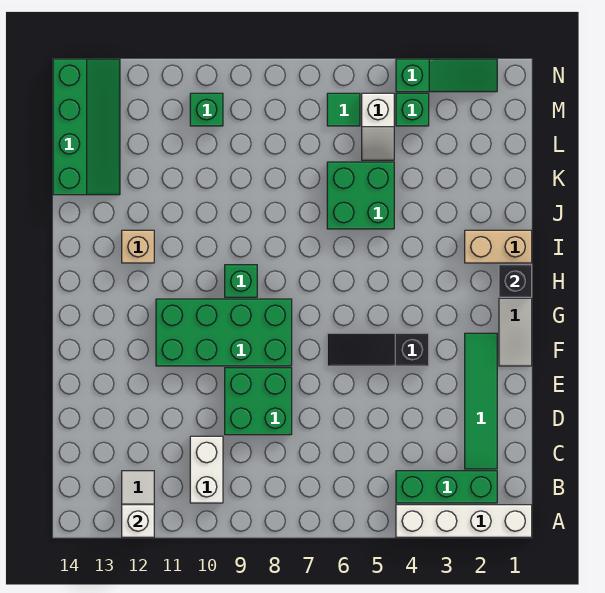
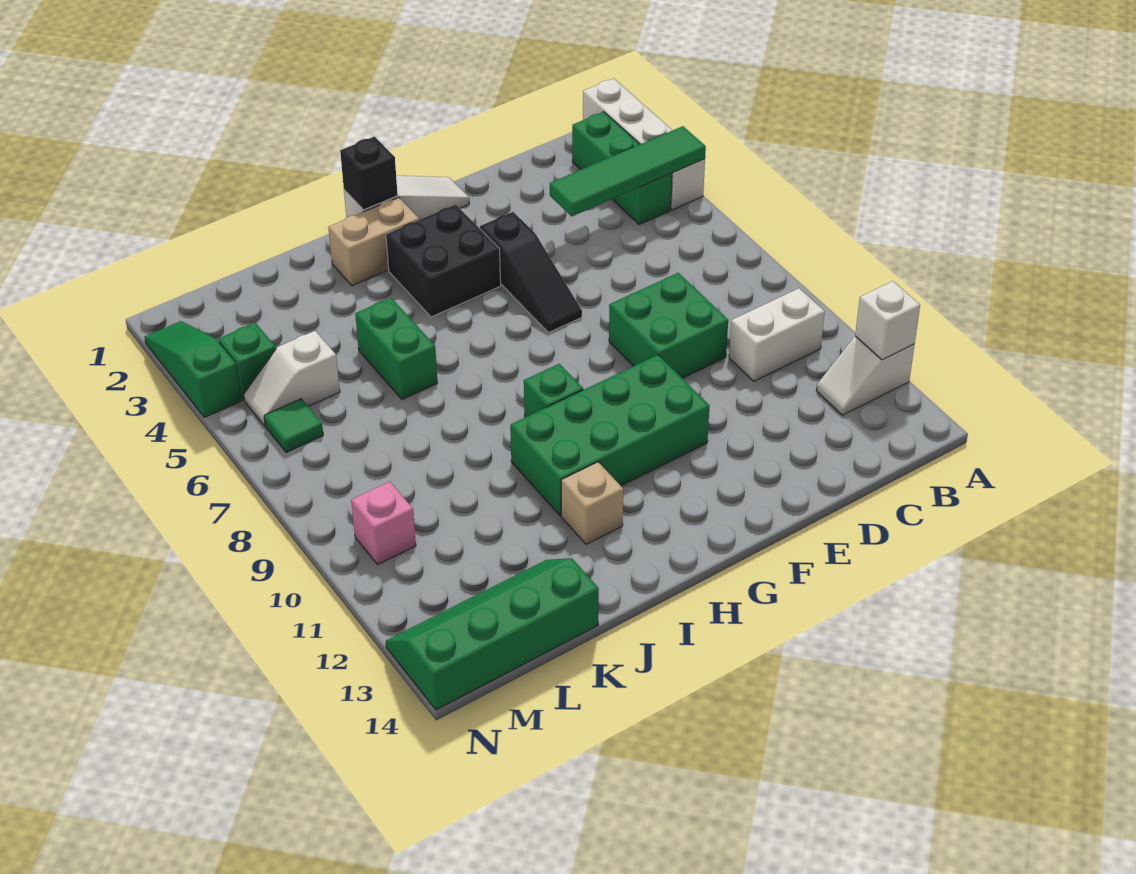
green tile C2:F2 level 1 -> green tile A4:D4 level 2
green brick F8:G11 level 1 -> green brick F10:I11 level 1
none -> black brick G3:H4 level 1
tan brick I1:I2 level 1 -> tan brick H2:I2 level 1
green brick J5:K6 level 1 -> green brick J5:J6 level 1
white slope L5:M5 level 1 top M -> white slope L5:M5 level 1 top L
green brick M10 level 1 -> pink brick M10 level 1

